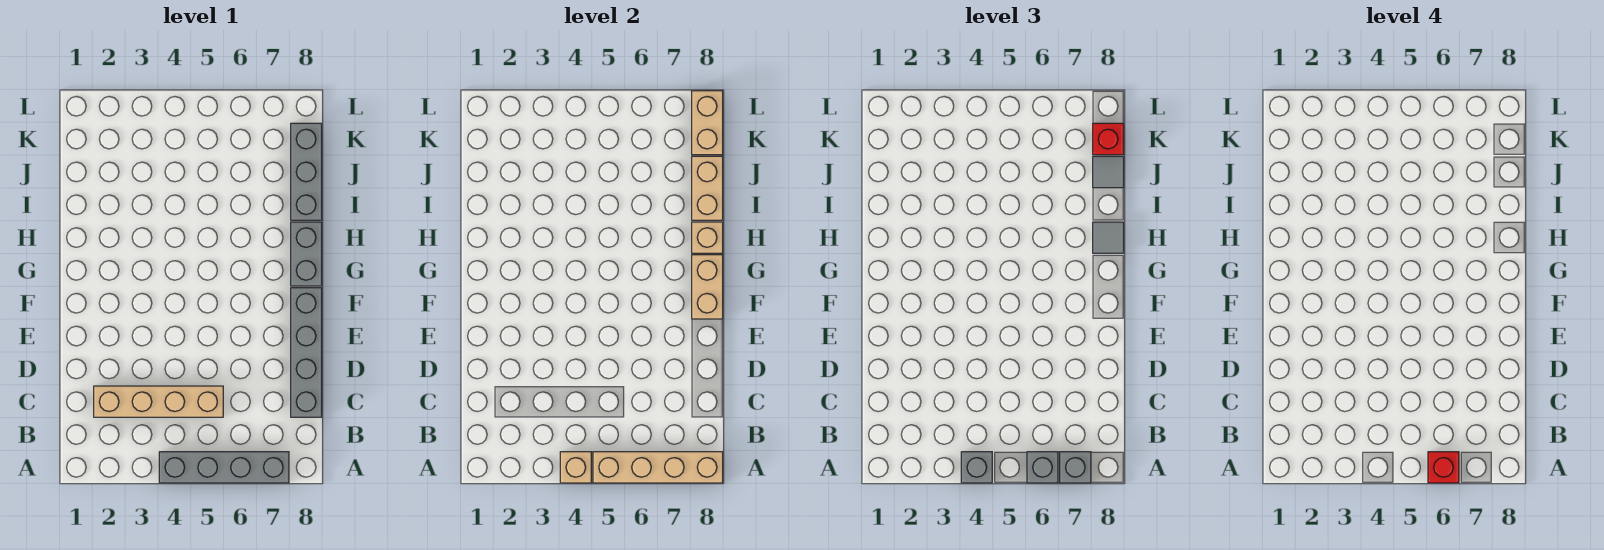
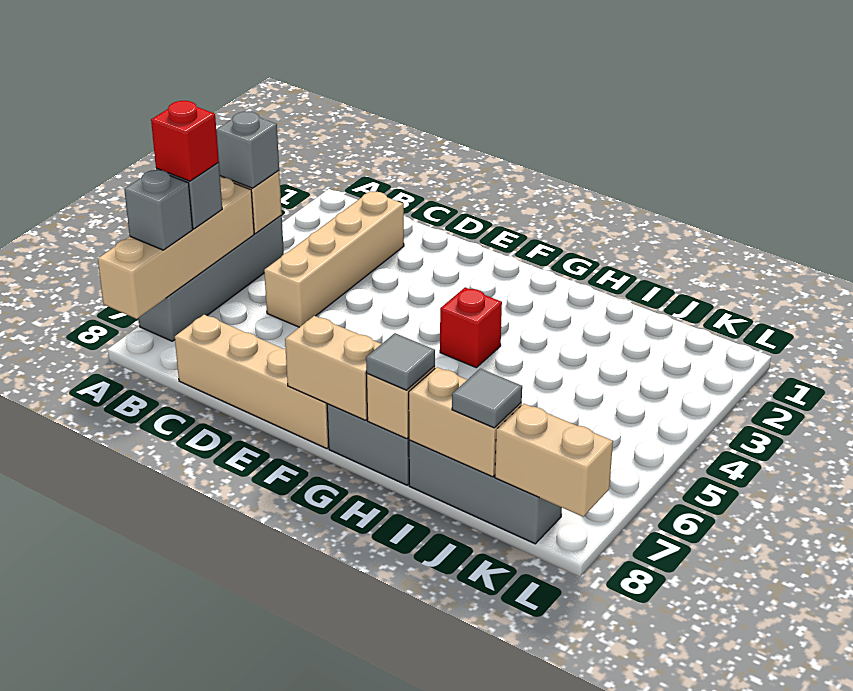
grey brick C8:F8 level 1 -> tan brick C8:F8 level 1
red brick K8 level 3 -> red brick G4 level 1

